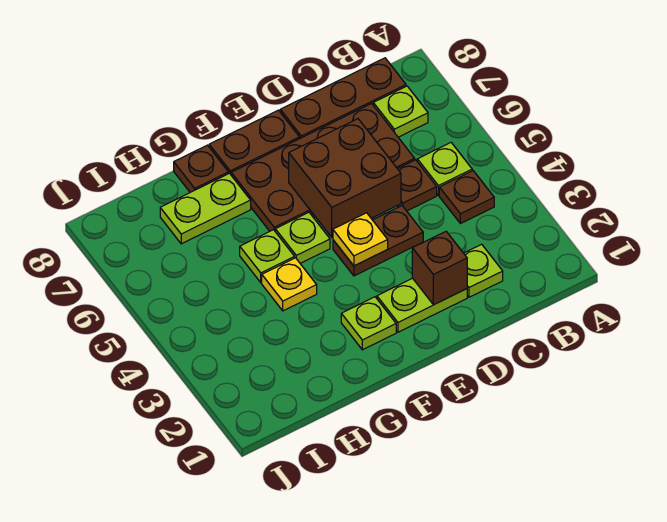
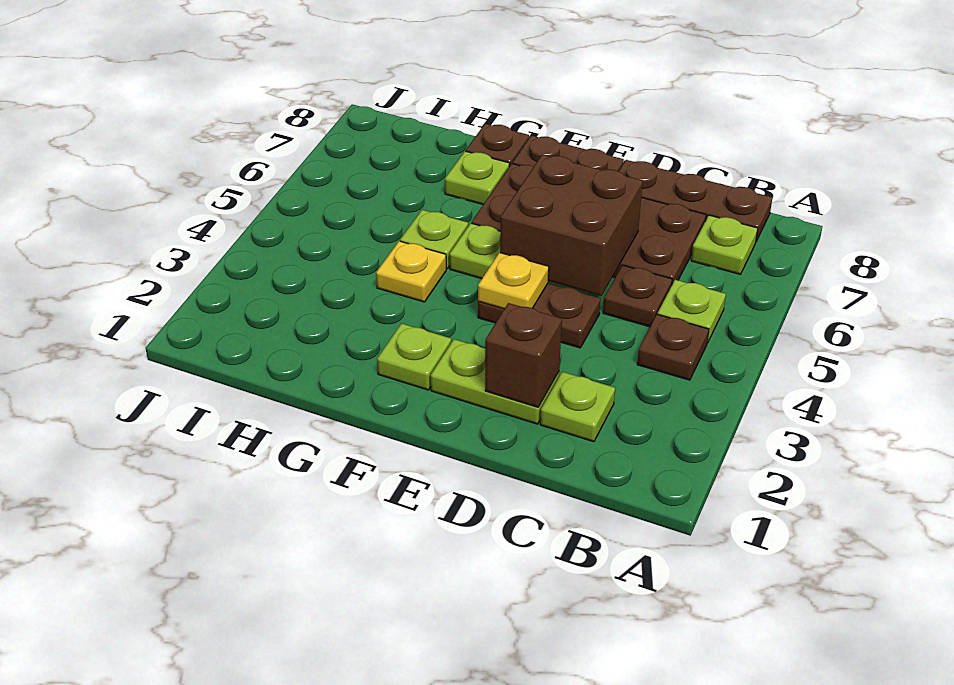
lime plate G7:H7 level 1 -> lime plate G7 level 1

